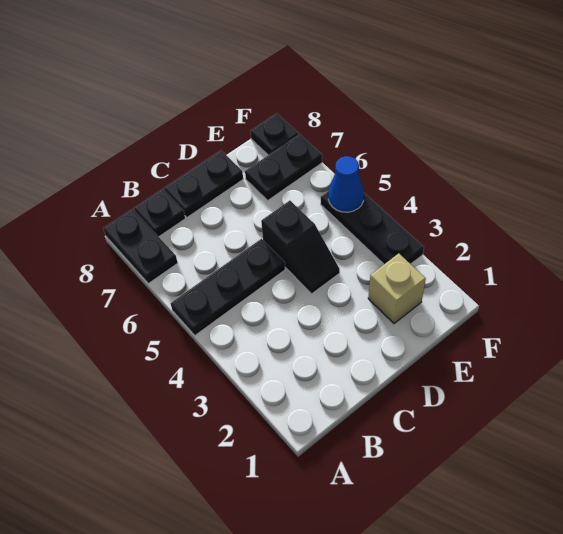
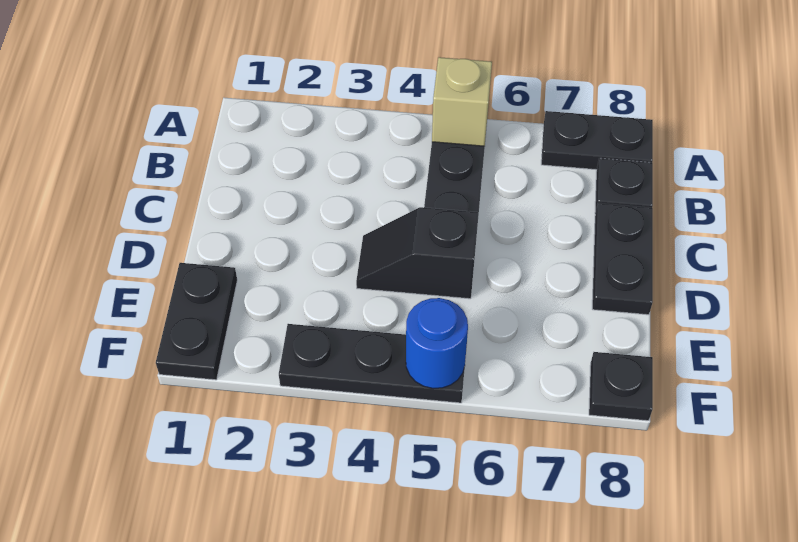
tan brick E2 level 1 -> tan brick A5 level 2
black plate E7:F7 level 1 -> black plate E1:F1 level 1
blue cone F5 level 2 -> blue round brick F5 level 2

